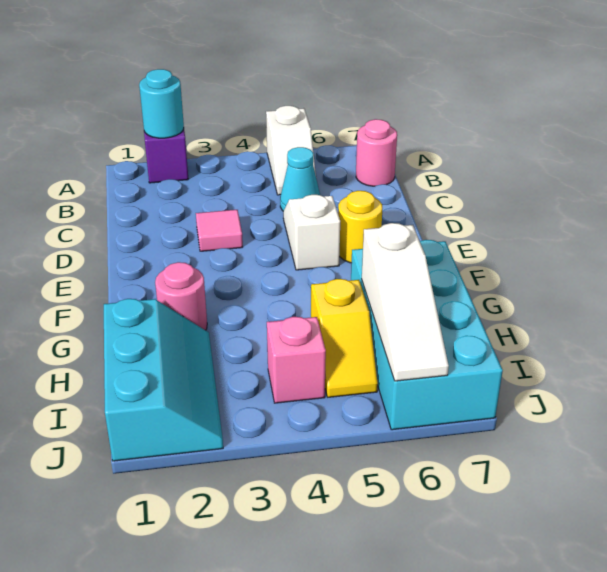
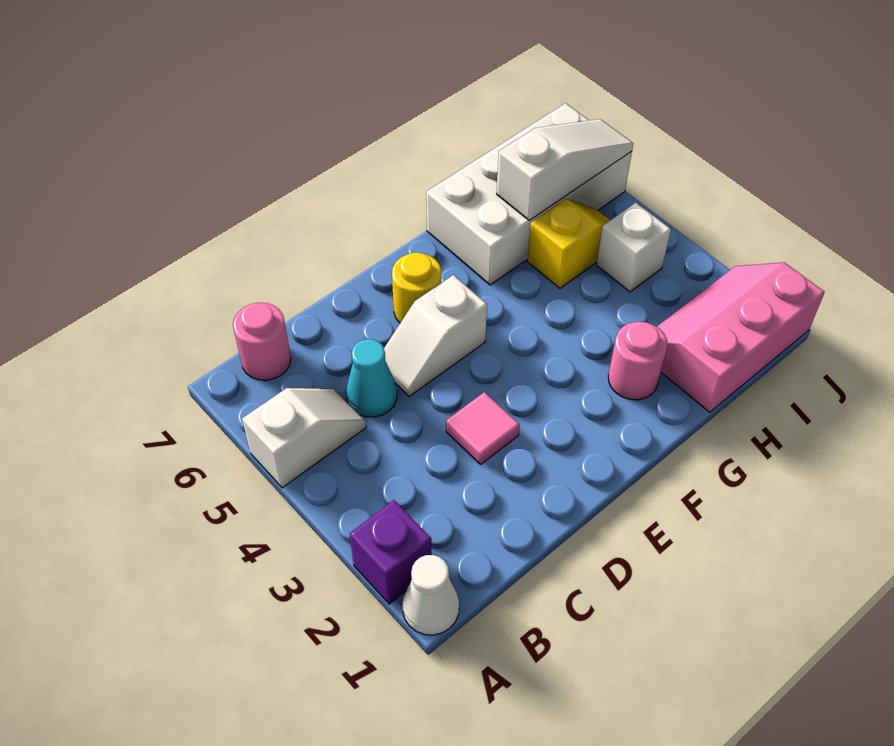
none -> white cone A1 level 1
cyan round brick A2 level 2 -> none
cyan brick G6:J7 level 1 -> white brick G6:J7 level 1
cyan slope H1:J2 level 1 top 1 -> pink slope H1:J2 level 1 top 1
pink brick I4 level 1 -> white brick I4 level 1

